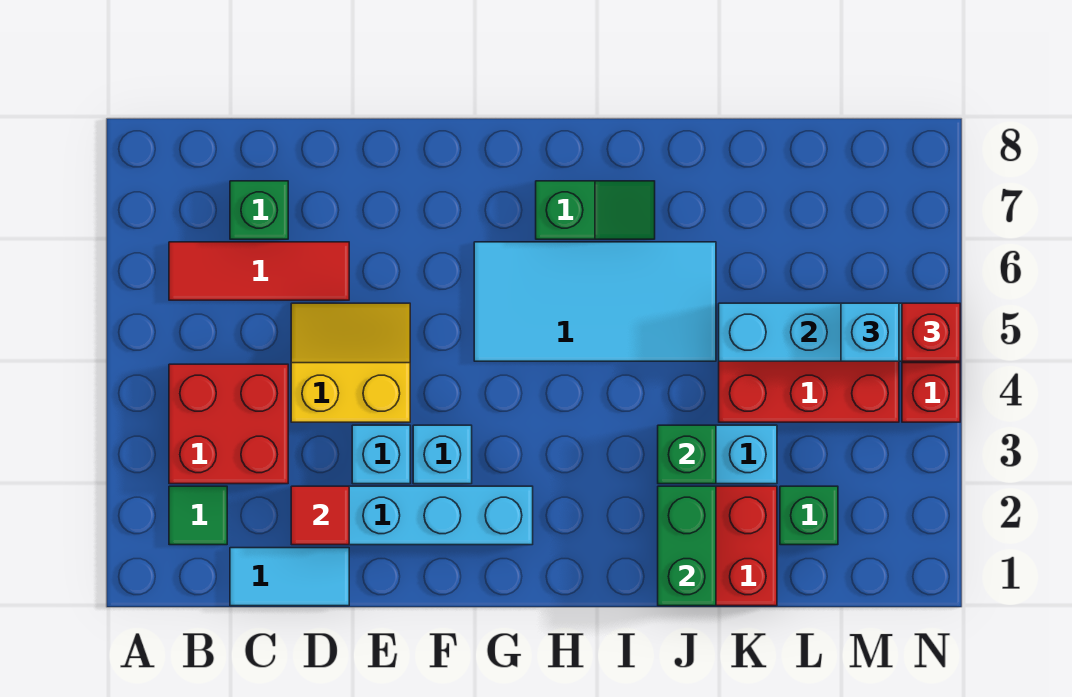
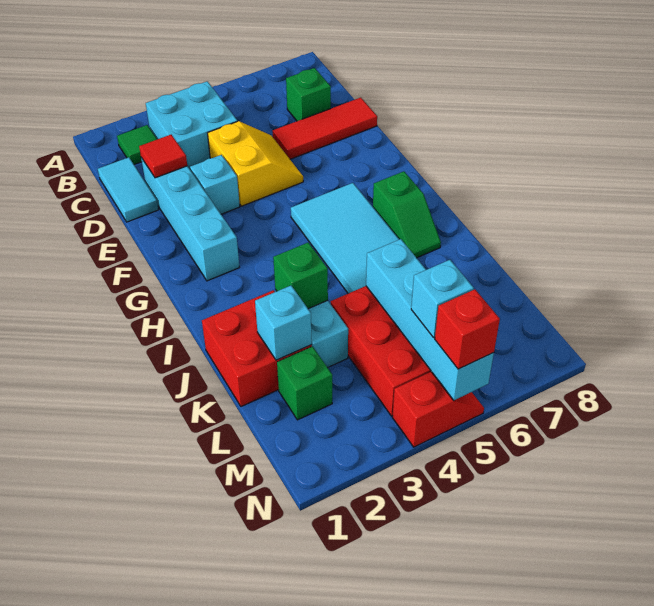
red brick B3:C4 level 1 -> cyan brick B3:C4 level 1
red tile B6:D6 level 1 -> red tile D6:D8 level 1
cyan brick F3 level 1 -> cyan brick K2 level 2
green brick J1:J2 level 2 -> none

